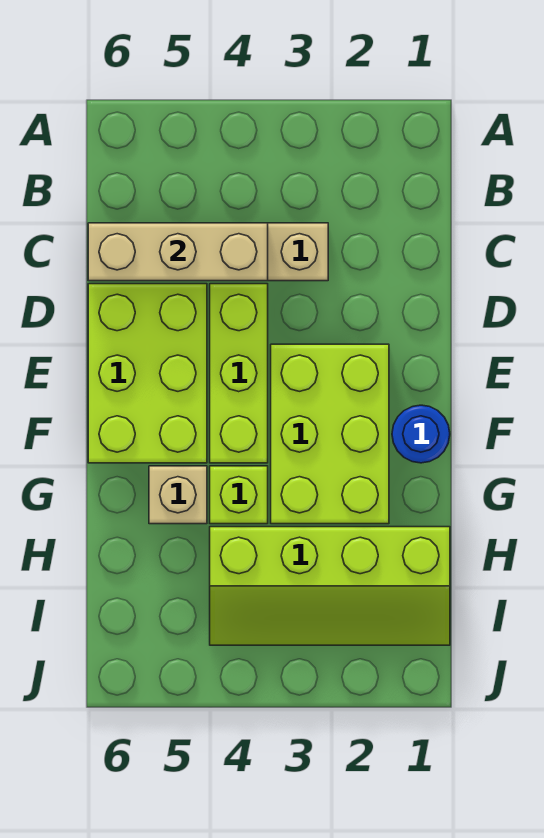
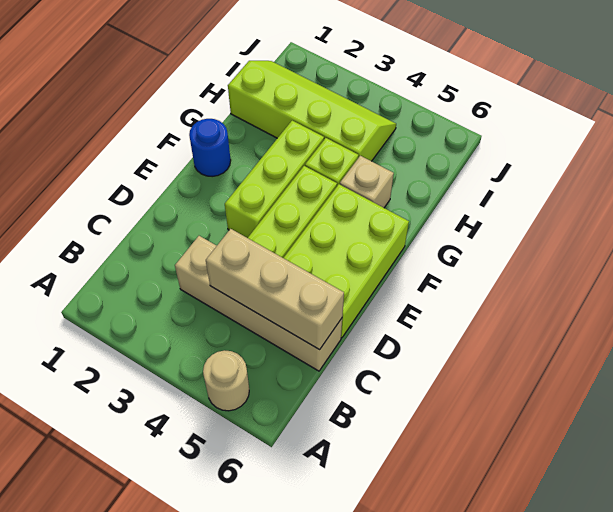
none -> tan round brick A5 level 1
lime brick E2:G3 level 1 -> lime brick E3:G3 level 1

